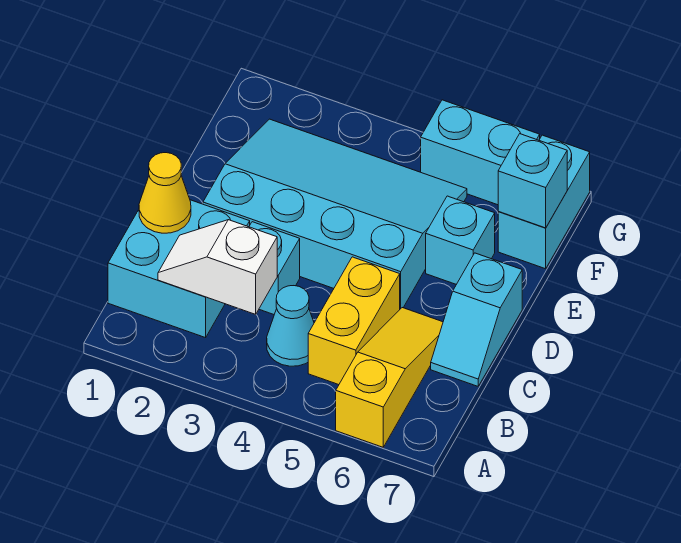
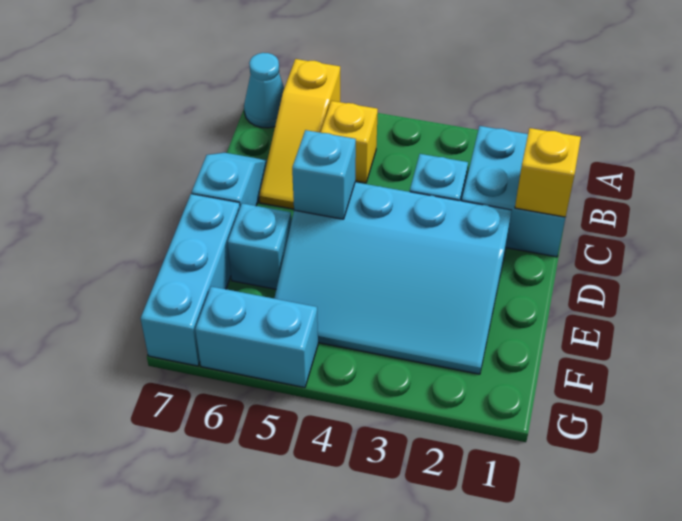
white slope B2:B3 level 2 top 3 -> none
cyan cone B4 level 1 -> cyan cone A7 level 1
yellow brick B5:C5 level 1 -> yellow brick B5 level 1
yellow cone C1 level 2 -> yellow brick C1 level 2
cyan brick F7:G7 level 1 -> cyan brick E7:G7 level 1
cyan brick F7 level 2 -> cyan brick D5 level 2

